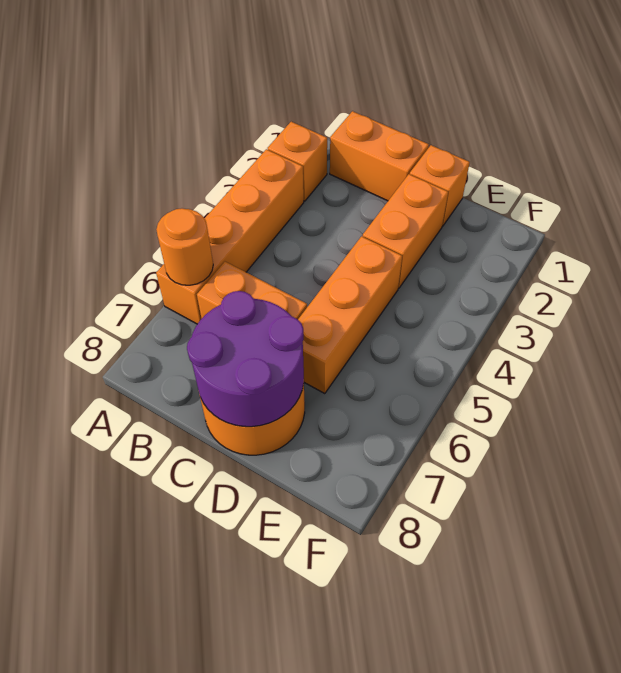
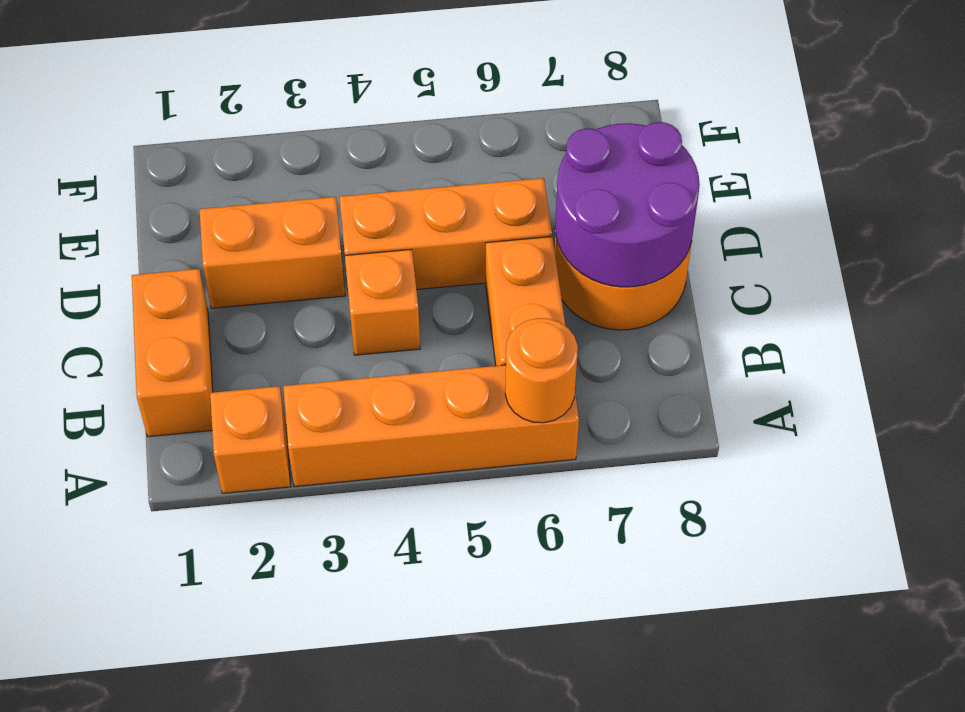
orange brick D1 level 1 -> orange brick C4 level 1

